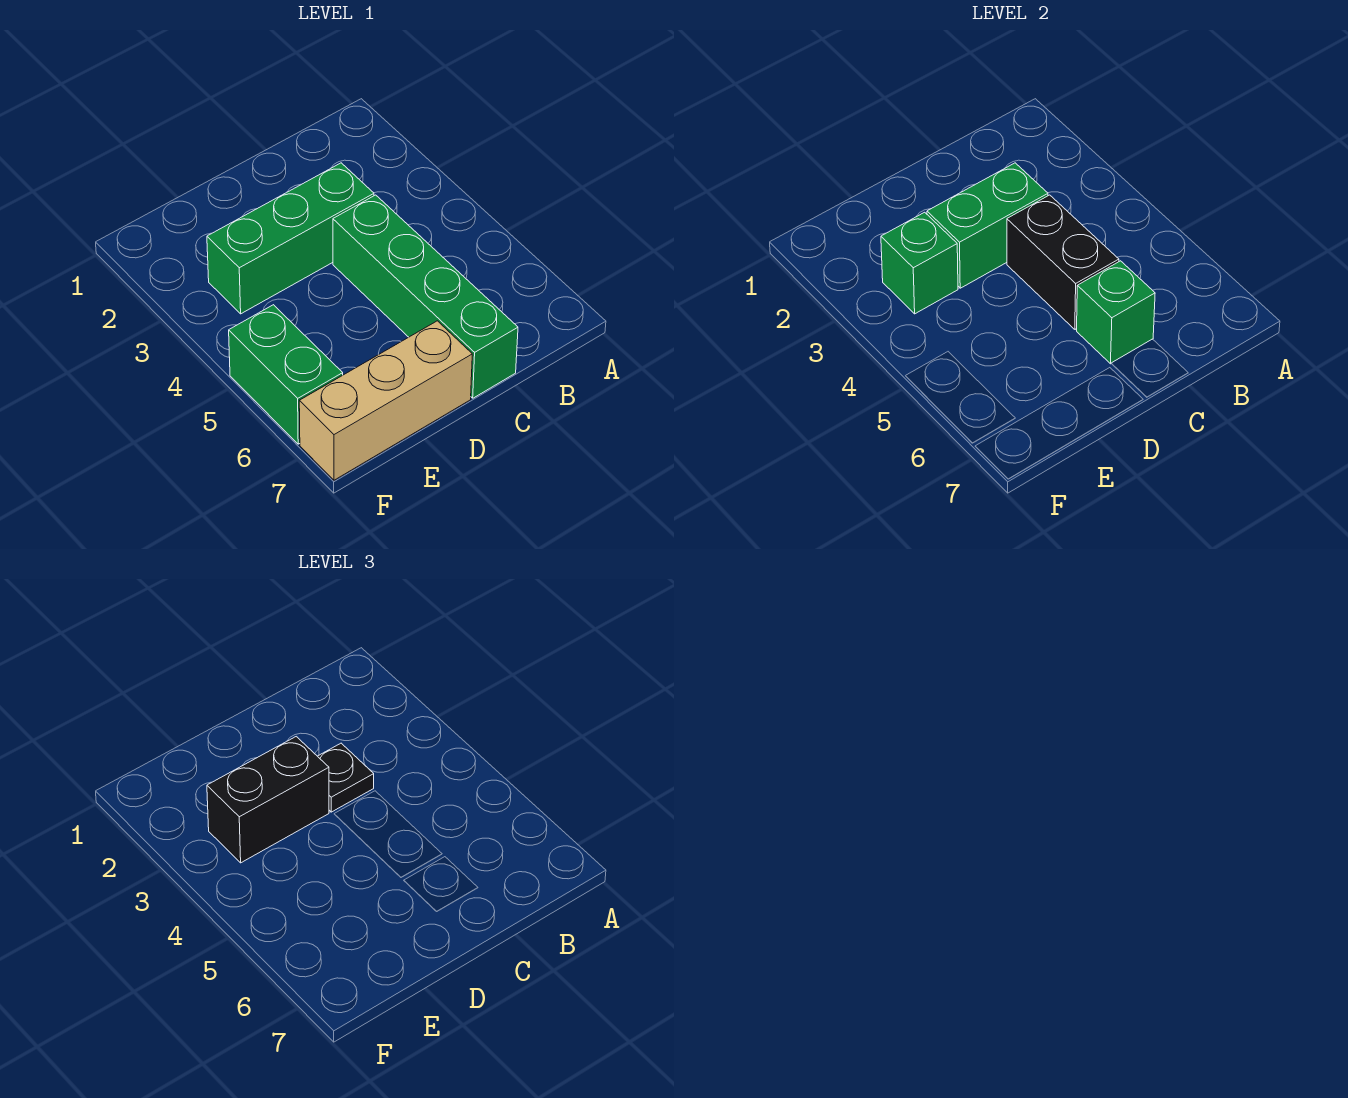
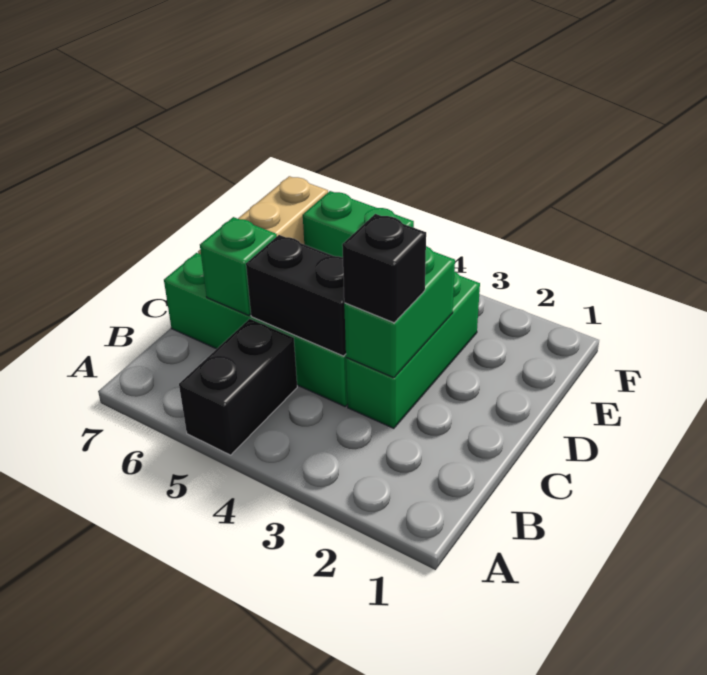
black plate C3 level 3 -> black brick C3 level 3
black brick D3:E3 level 3 -> black brick A5:B5 level 1
green brick E3 level 2 -> none

